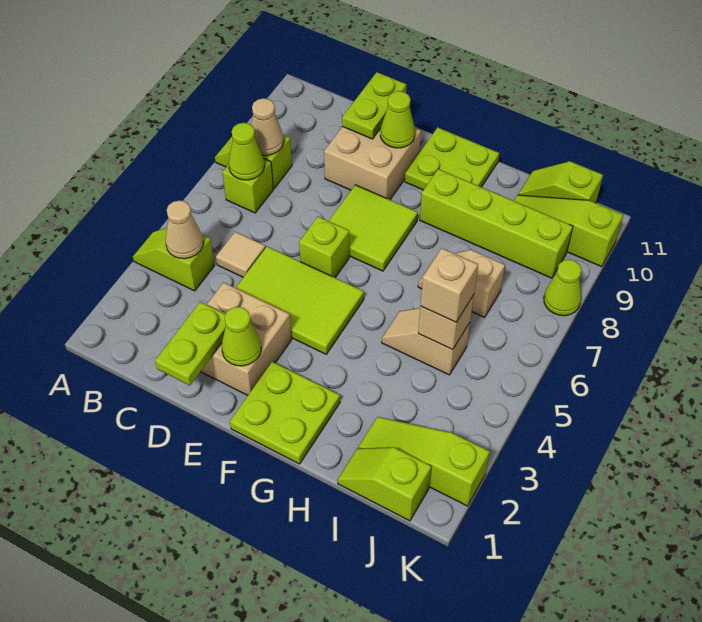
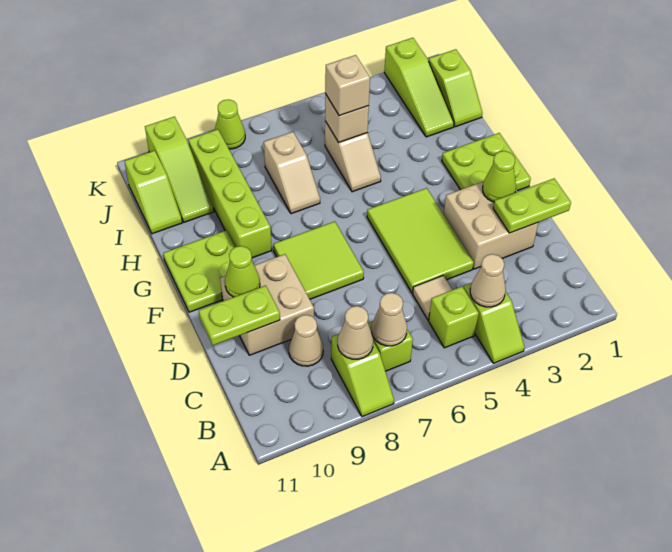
lime cone B7 level 2 -> tan cone B7 level 2
none -> tan cone C9 level 1
lime brick E6 level 1 -> lime brick B5 level 1

